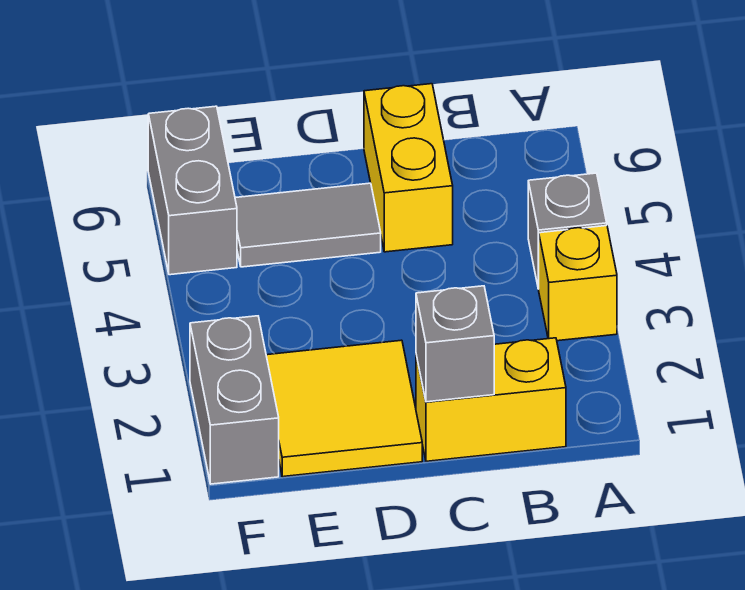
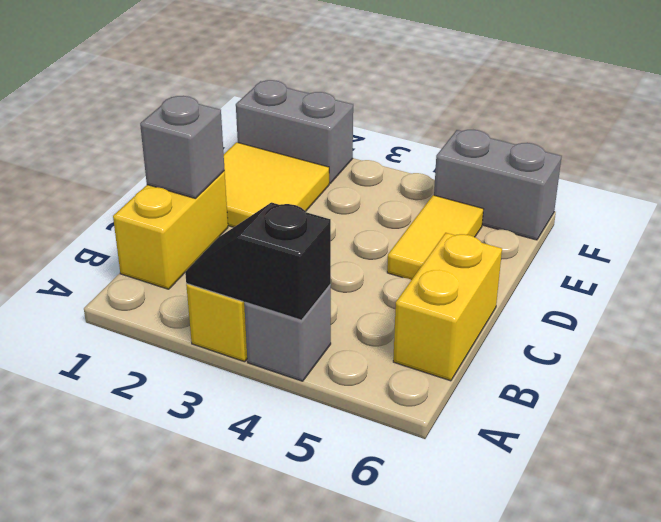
none -> black slope A3:A4 level 2 top 4
yellow brick C5:C6 level 1 -> yellow brick B6:C6 level 1
grey tile D5:E5 level 1 -> yellow tile D5:E5 level 1

